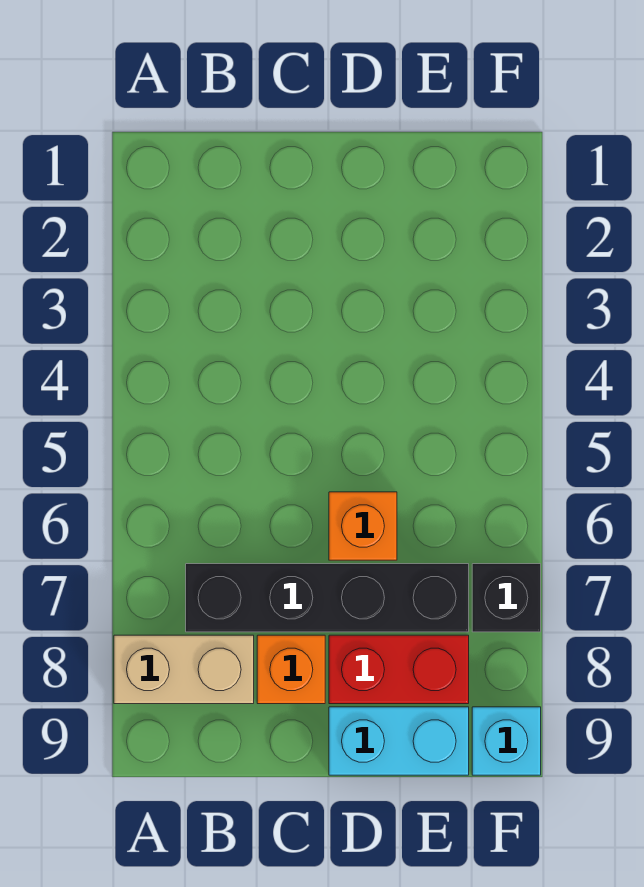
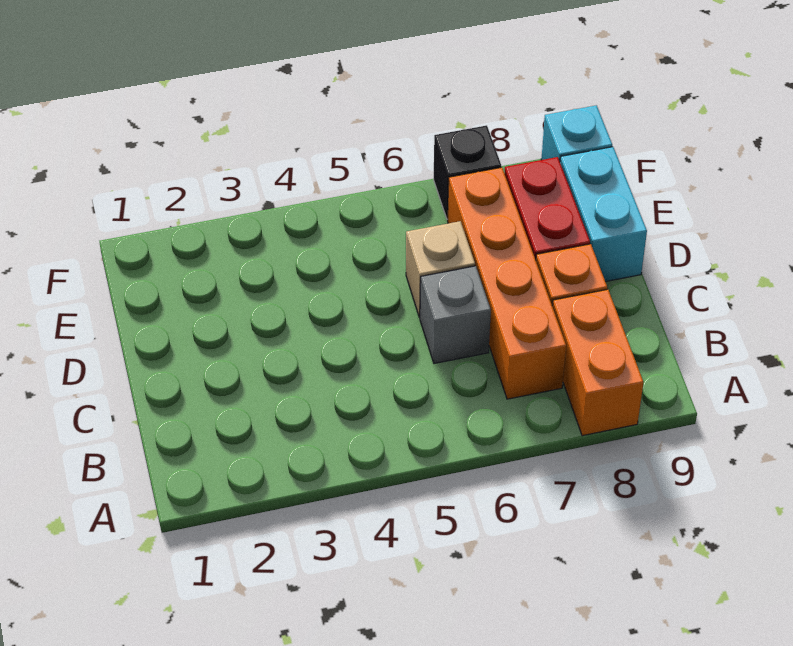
tan brick A8:B8 level 1 -> orange brick A8:B8 level 1
black brick B7:E7 level 1 -> orange brick B7:E7 level 1
none -> grey brick C6 level 1
orange brick D6 level 1 -> tan brick D6 level 1

